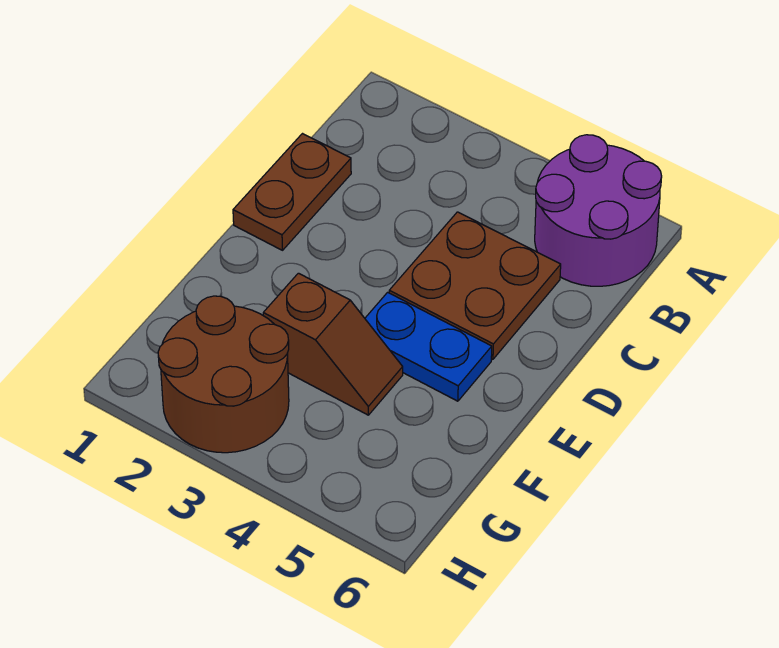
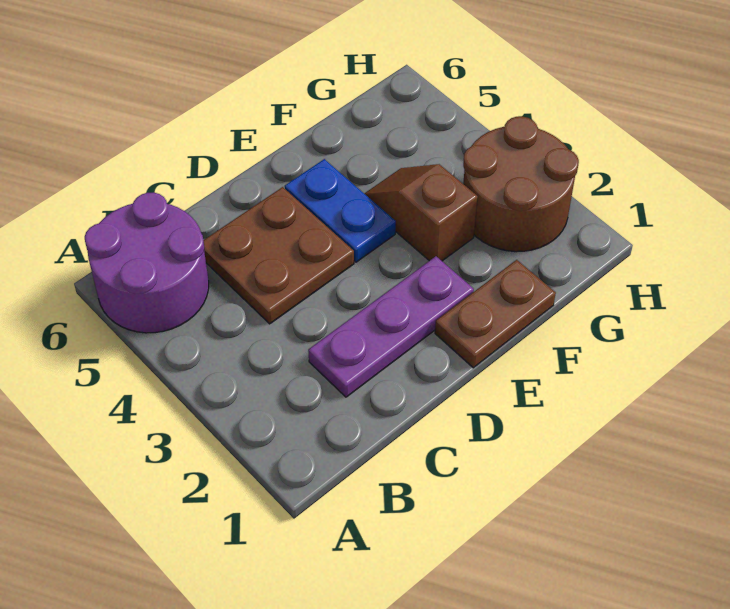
brown plate C1:D1 level 1 -> brown plate E1:F1 level 1
none -> purple plate C2:E2 level 1

